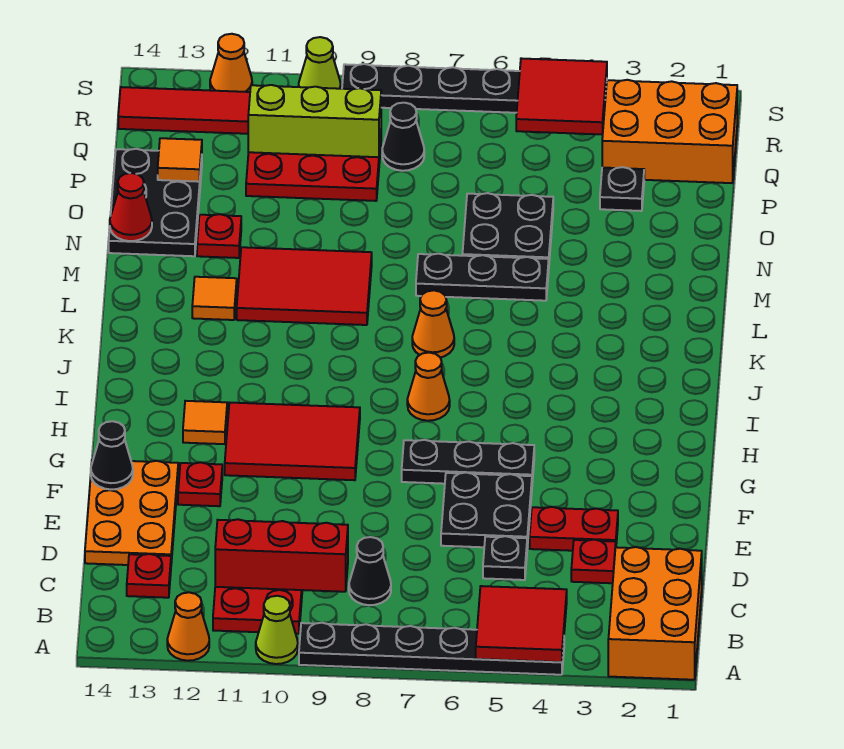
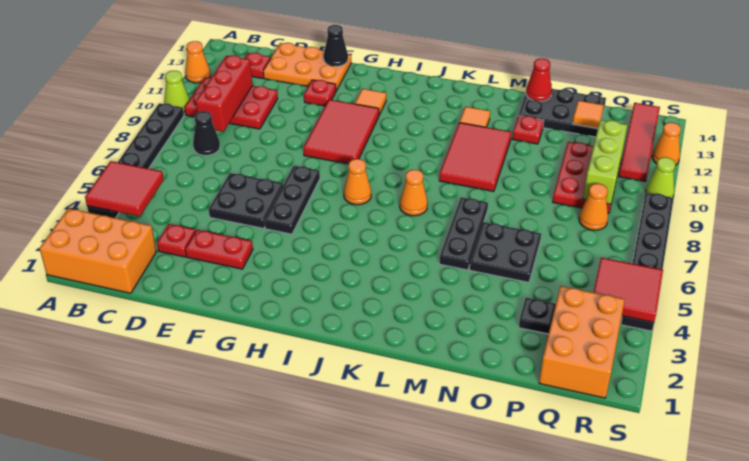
black plate D5 level 1 -> none
red plate E3:E4 level 1 -> red plate E3:F3 level 1
black cone Q8 level 1 -> orange cone Q8 level 1

